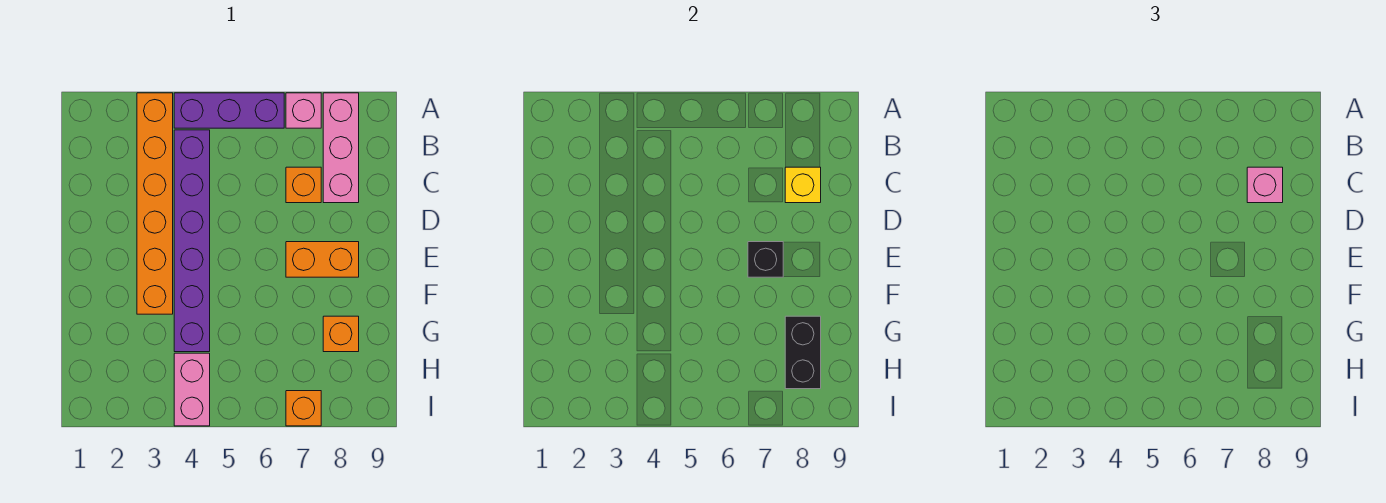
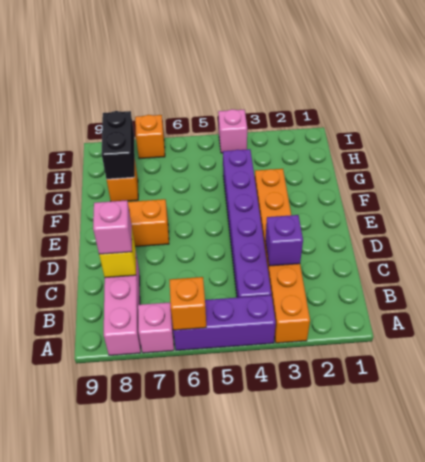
none -> purple brick C3 level 2
orange brick C7 level 1 -> orange brick A6 level 2
black brick E7 level 2 -> none
pink brick H4:I4 level 1 -> pink brick I4 level 1

